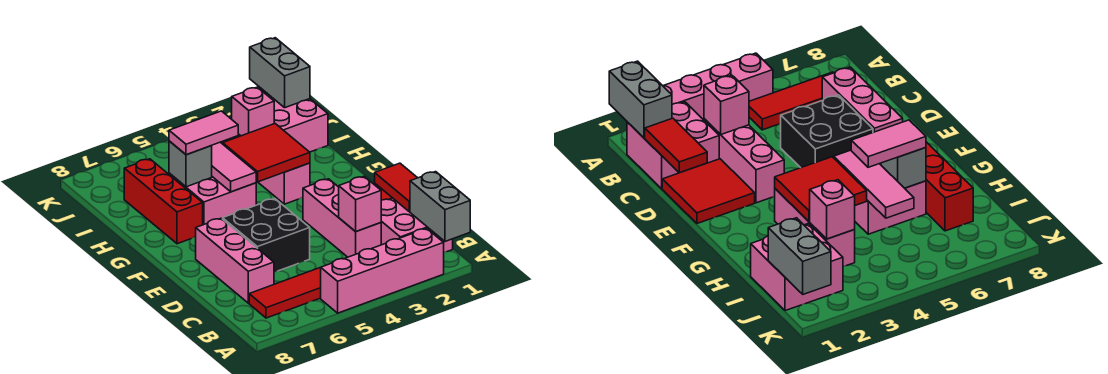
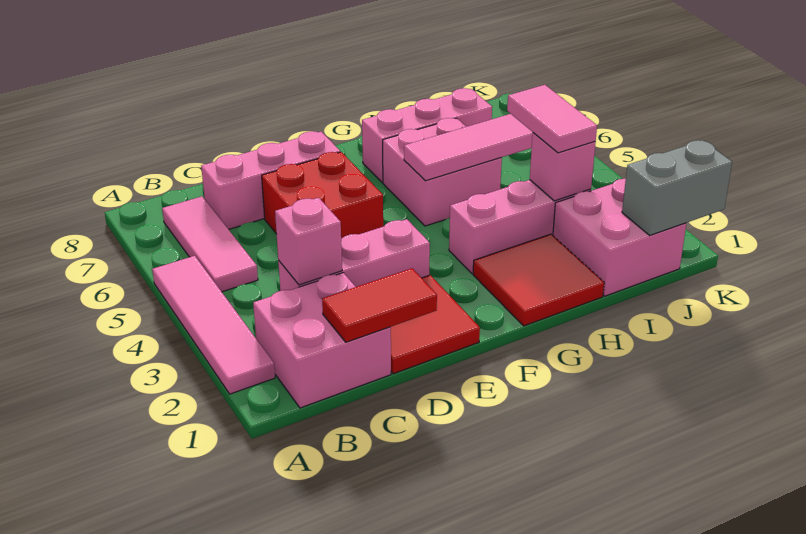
grey brick A1:B1 level 2 -> none
pink brick A2:A5 level 1 -> pink tile A2:A5 level 1
red tile B5:B7 level 1 -> pink tile B5:B7 level 1
black brick D5:E6 level 1 -> red brick D5:E6 level 1
red tile G3:H4 level 2 -> red tile G1:H2 level 1
red brick G7:I7 level 1 -> pink brick G7:I7 level 1
pink tile H5:H6 level 3 -> pink tile I3:I4 level 3
grey brick H6 level 2 -> none

